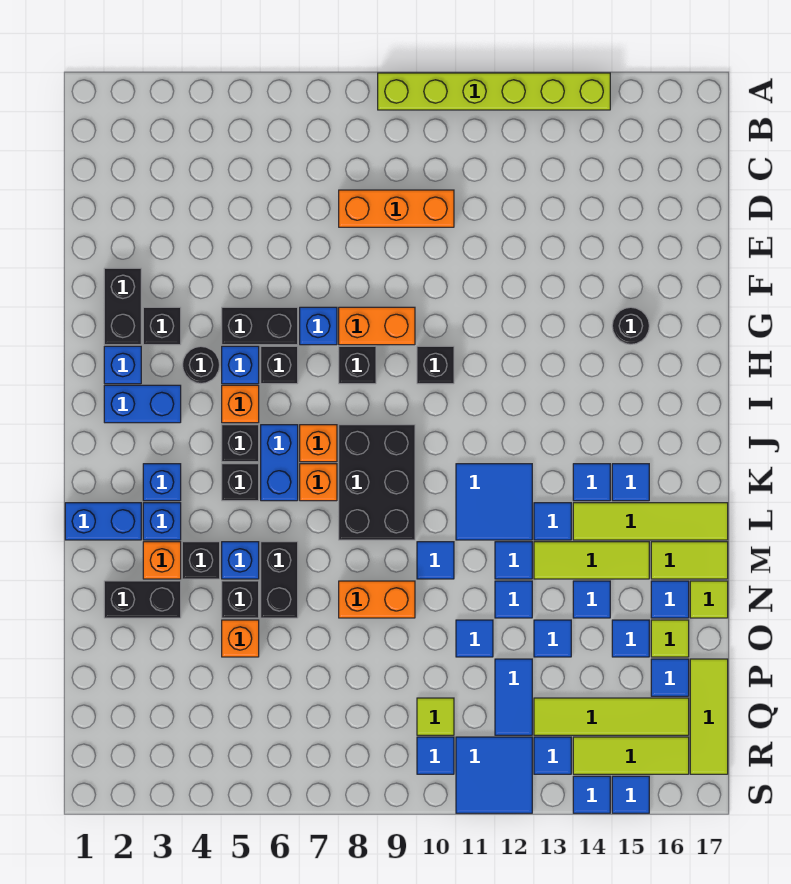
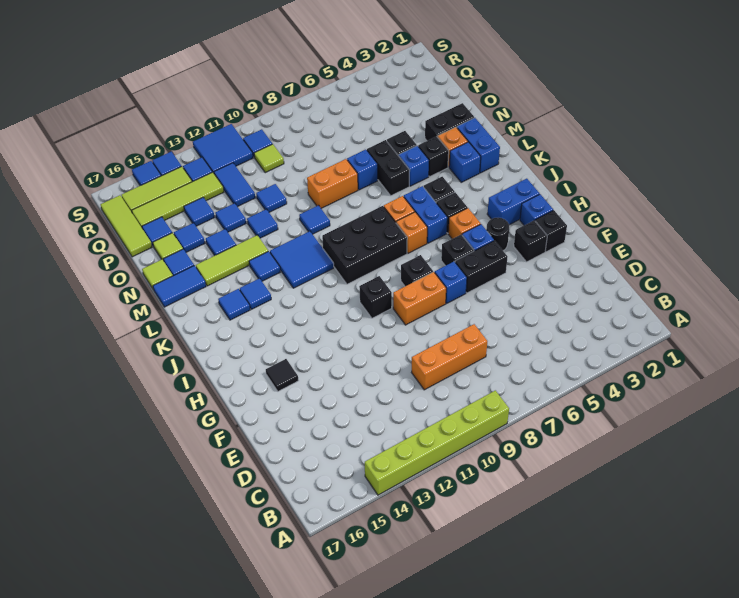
black brick F2:G2 level 1 -> black brick G2 level 1
black round brick G15 level 1 -> black tile G15 level 1
black brick J8:L9 level 1 -> black brick J8:K10 level 1
blue brick K3 level 1 -> blue brick N7 level 1
blue brick L1:L2 level 1 -> blue brick L2:M2 level 1
lime tile L14:L17 level 1 -> none
blue tile M12 level 1 -> blue tile P14 level 1
lime tile M16:M17 level 1 -> blue tile M16:M17 level 1
orange brick O5 level 1 -> none

